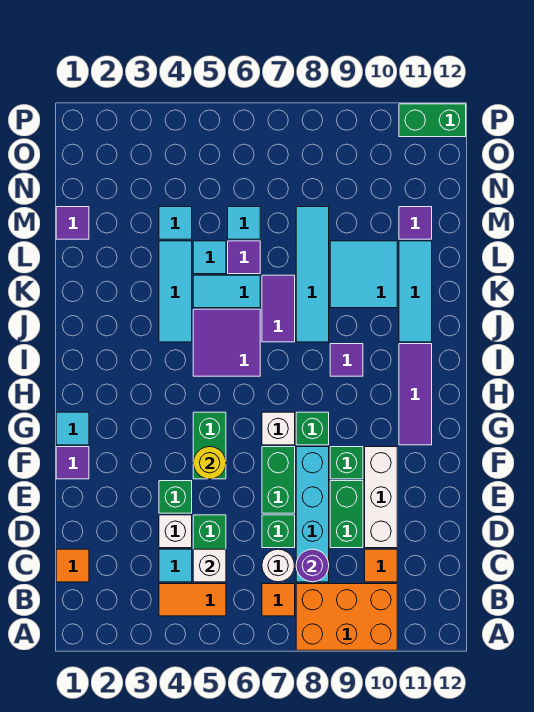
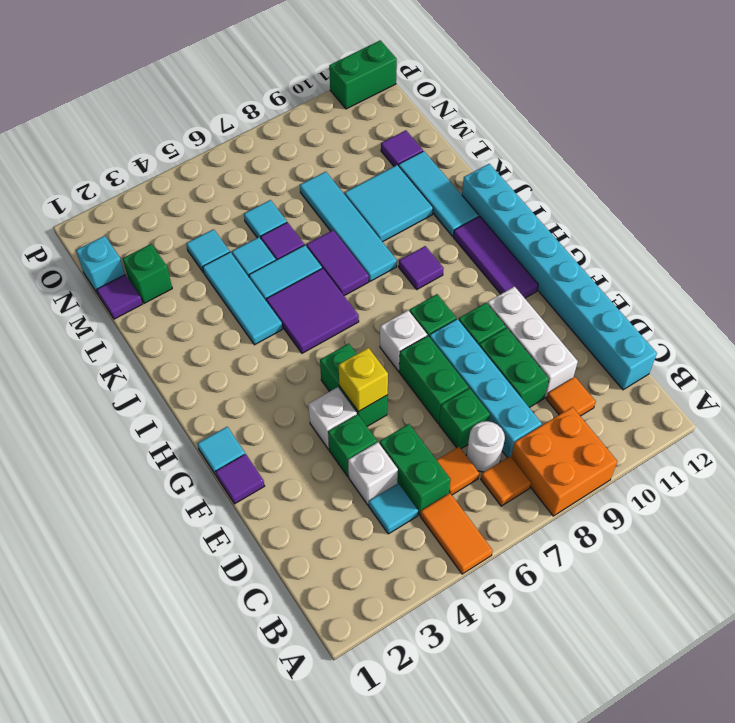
orange brick A8:B10 level 1 -> orange brick A8:B9 level 1
orange tile B4:B5 level 1 -> orange tile A5:B5 level 1
orange tile C1 level 1 -> orange tile C6 level 1
white brick C5 level 2 -> white brick F4 level 1
purple round brick C8 level 2 -> none
none -> cyan brick C12:J12 level 1
yellow round brick F5 level 2 -> yellow brick F5 level 2
none -> green brick M2 level 1
none -> cyan brick N1 level 1

